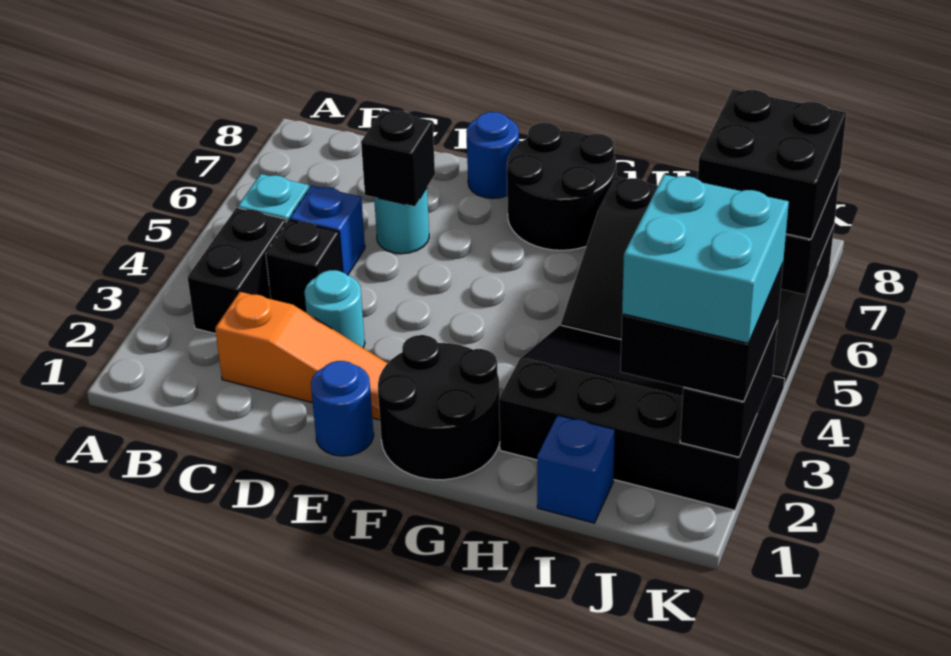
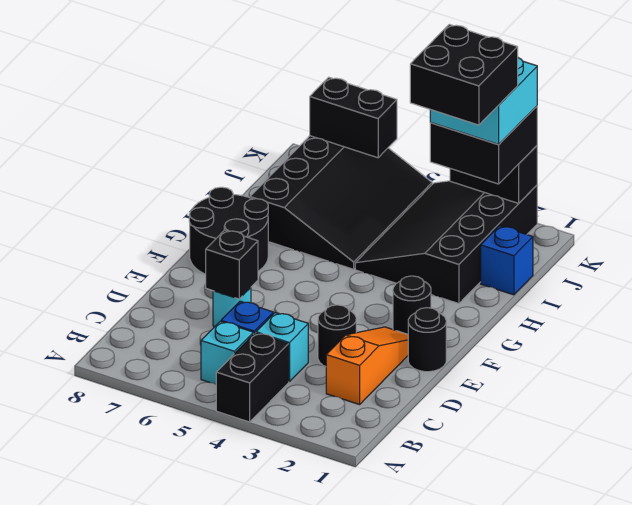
black brick B3:B4 level 1 -> black brick A4:B4 level 1
black brick C4 level 1 -> cyan brick C4 level 1
cyan round brick D3 level 1 -> black round brick D3 level 1
blue round brick E1 level 1 -> black round brick E1 level 1
blue round brick E8 level 1 -> none
black round brick F1:G2 level 1 -> black round brick F2 level 1
black brick J6:K7 level 3 -> black brick I2:J3 level 5

